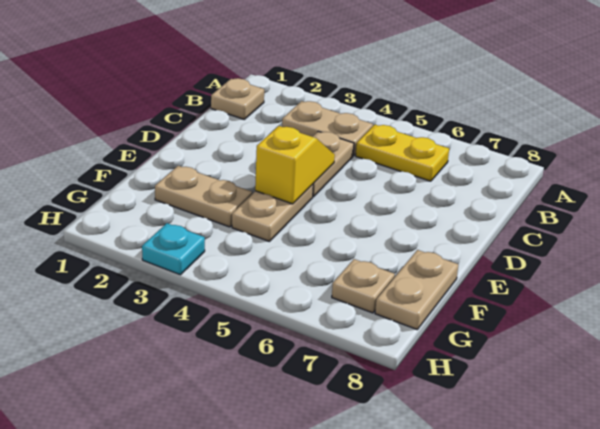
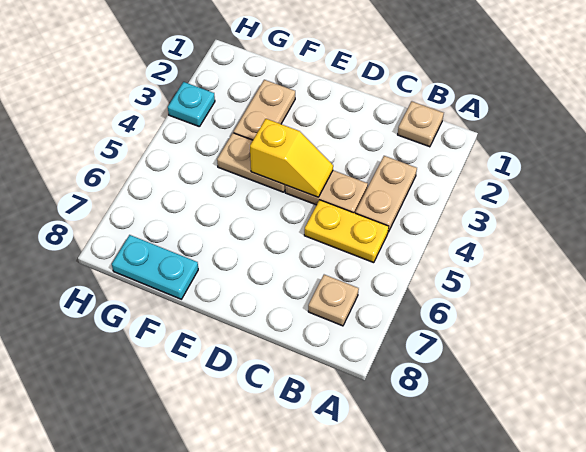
yellow plate B5:B6 level 1 -> yellow plate B5:C5 level 1
tan plate F8:G8 level 1 -> cyan plate F8:G8 level 1
tan plate G7 level 1 -> tan plate B7 level 1

